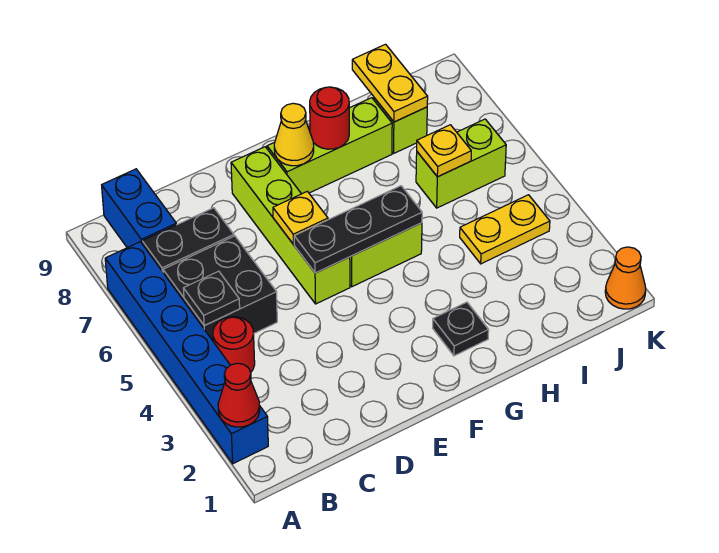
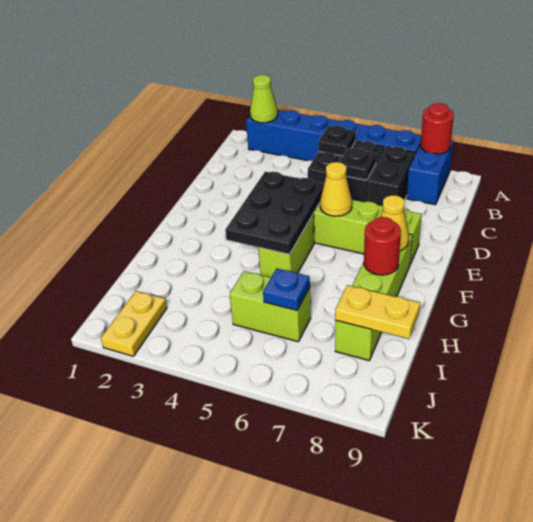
red cone A2 level 2 -> lime cone A2 level 2
red round brick B4 level 1 -> red round brick A8 level 2
blue brick B8:B9 level 1 -> blue brick A8:B8 level 1
black plate E5:G5 level 2 -> black plate E4:G5 level 2
yellow plate E6 level 2 -> yellow cone E6 level 2
black plate G2 level 1 -> black plate C6 level 2
yellow plate I4:J4 level 1 -> yellow plate J2:K2 level 1
lime brick I6:J6 level 1 -> lime brick I5:I6 level 1
yellow plate I6 level 2 -> blue plate I6 level 2
orange cone K1 level 1 -> none

